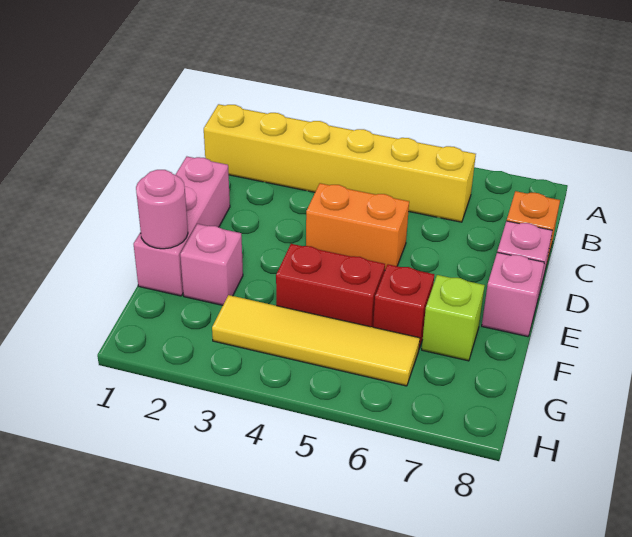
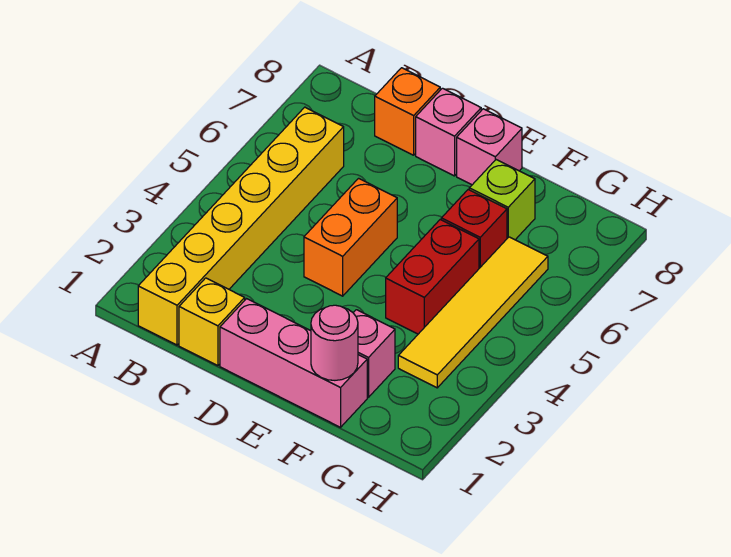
none -> yellow brick C1 level 1

